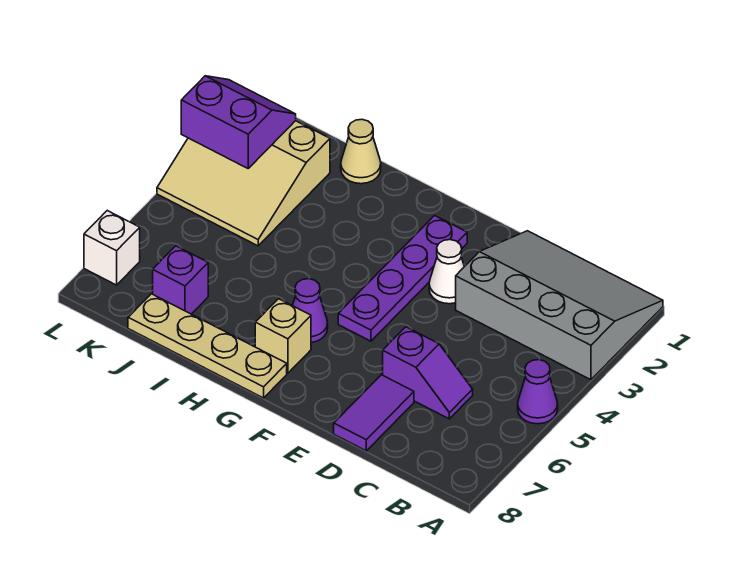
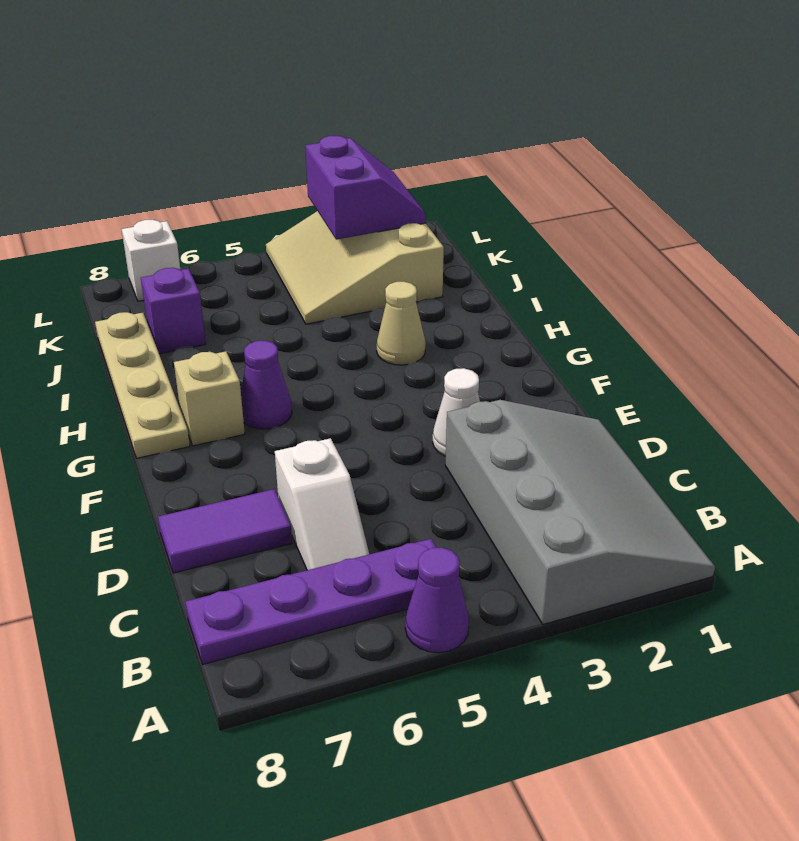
purple slope C6:D6 level 1 top D -> white slope C6:D6 level 1 top D
purple plate F2:F5 level 1 -> purple plate B5:B8 level 1
tan cone I1 level 1 -> tan cone H3 level 1

